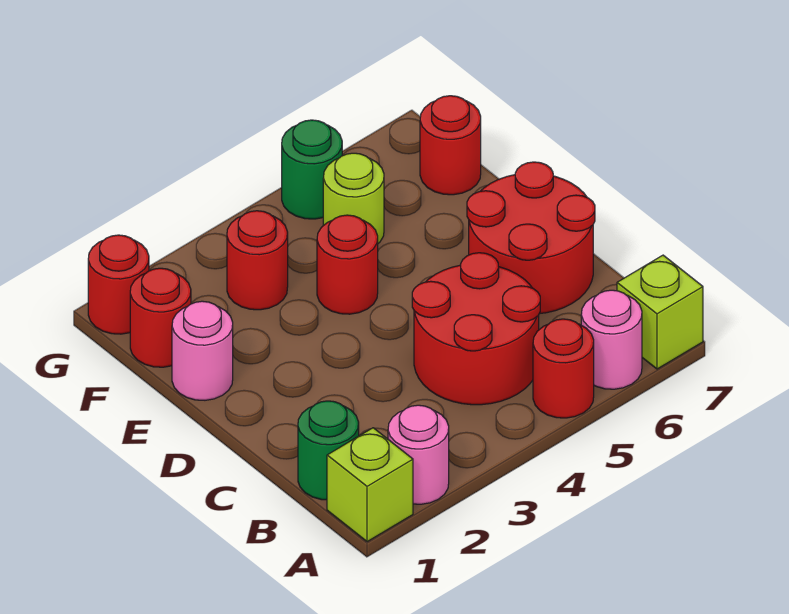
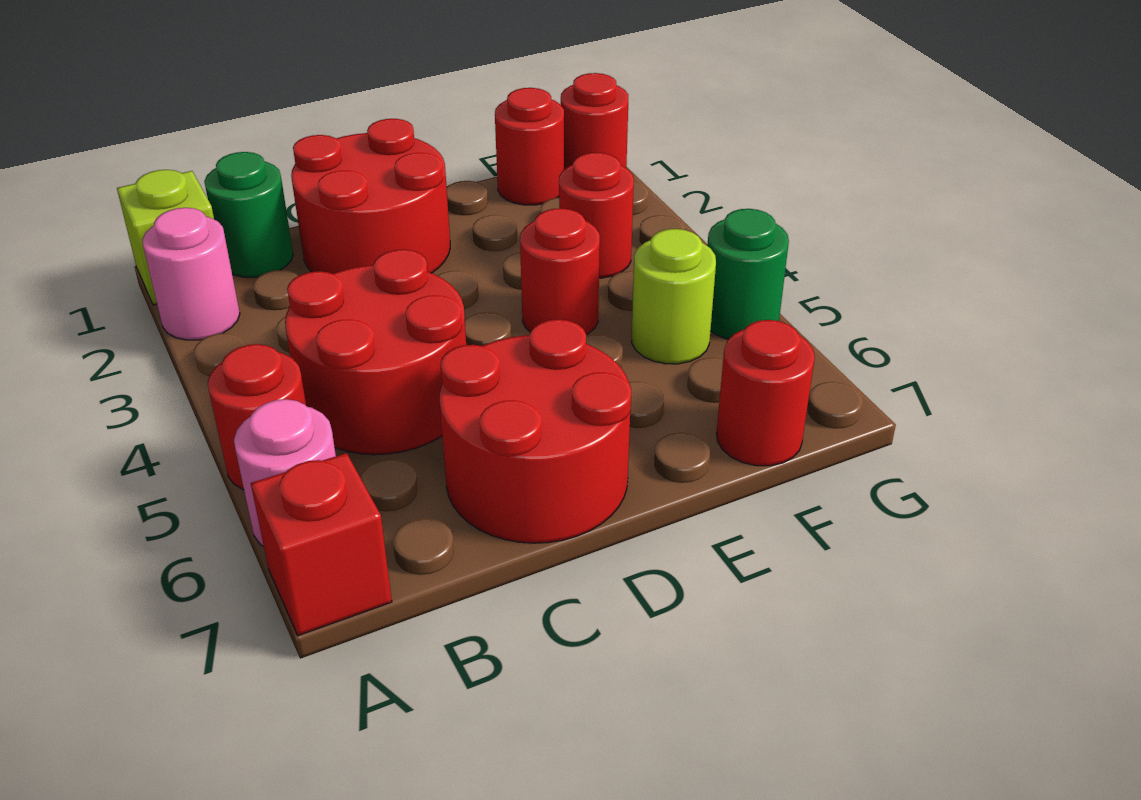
lime brick A7 level 1 -> red brick A7 level 1
none -> red round brick C1:D2 level 1
pink round brick E1 level 1 -> none

